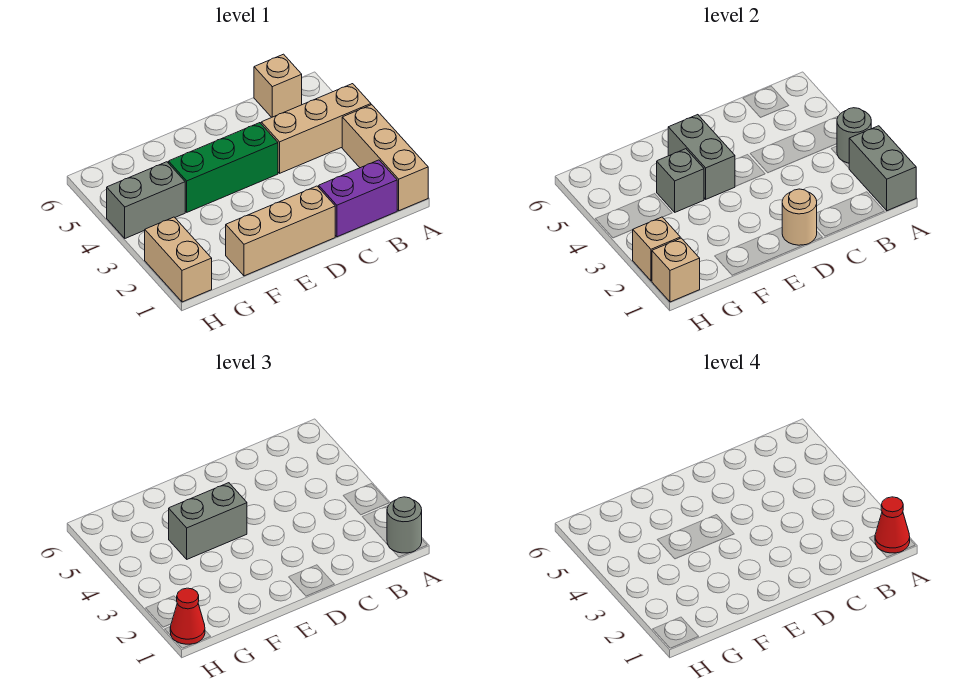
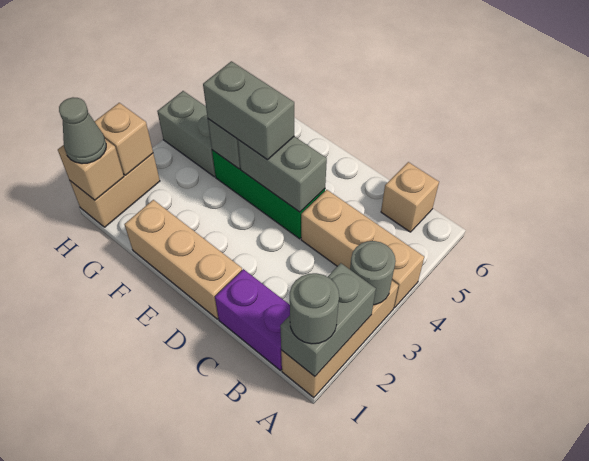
red cone A1 level 4 -> none
tan round brick D1 level 2 -> none
grey brick E4:E5 level 2 -> grey brick D4:E4 level 2
red cone H1 level 3 -> grey cone H1 level 3

